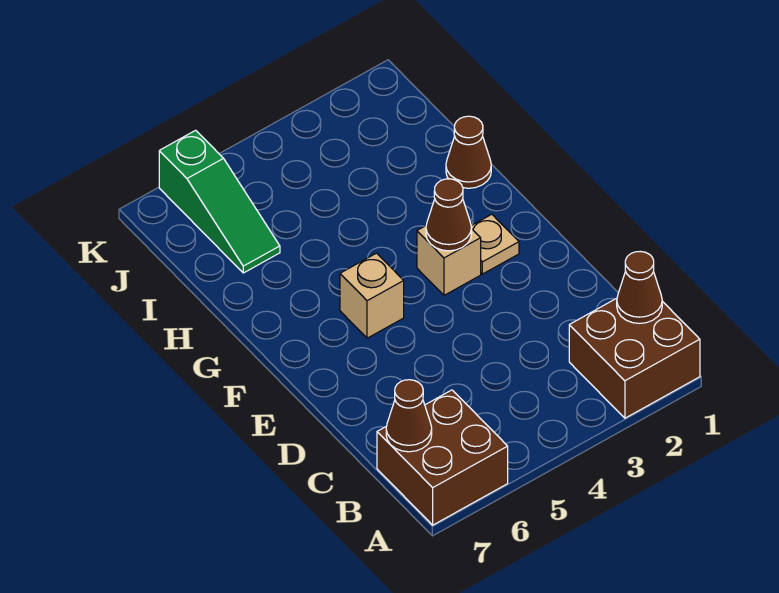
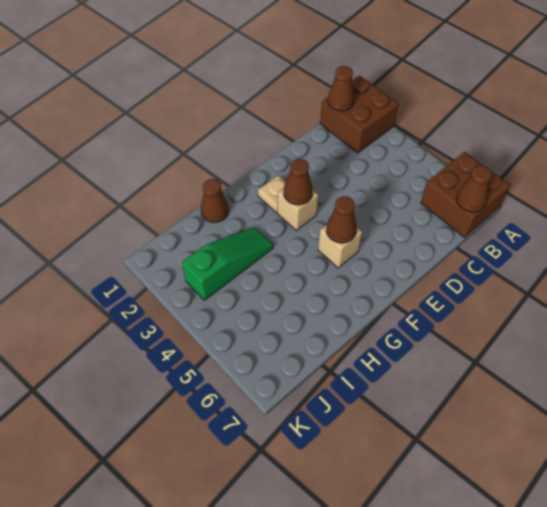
none -> brown cone F5 level 2
green slope I6:K6 level 1 top K -> green slope H3:J3 level 1 top J

